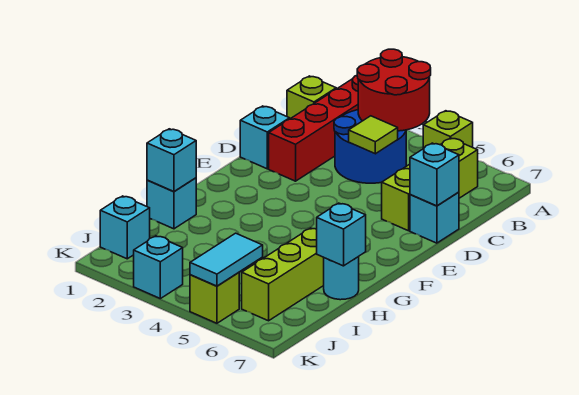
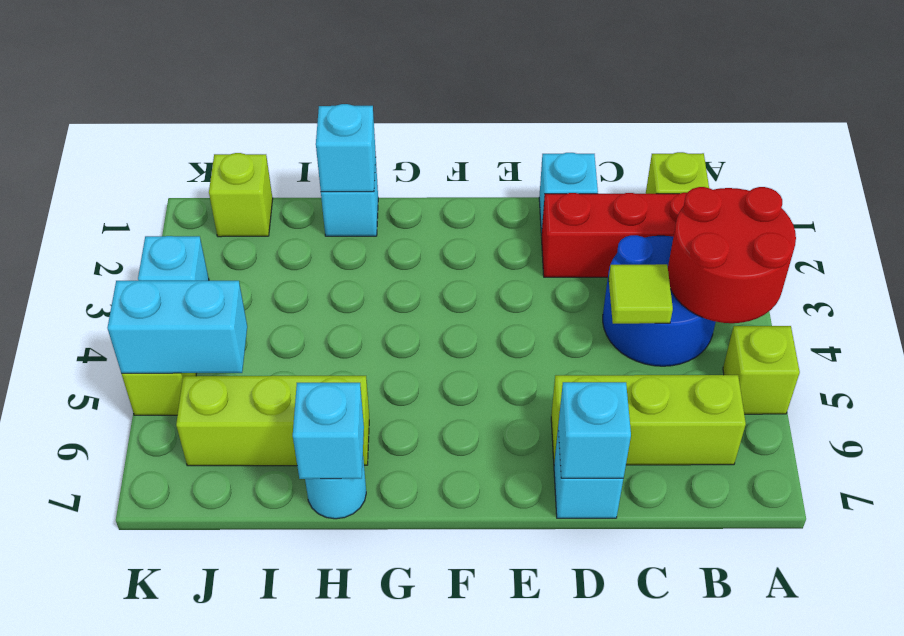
cyan brick J1 level 1 -> lime brick J1 level 1
cyan tile J5:K5 level 2 -> cyan brick J5:K5 level 2

